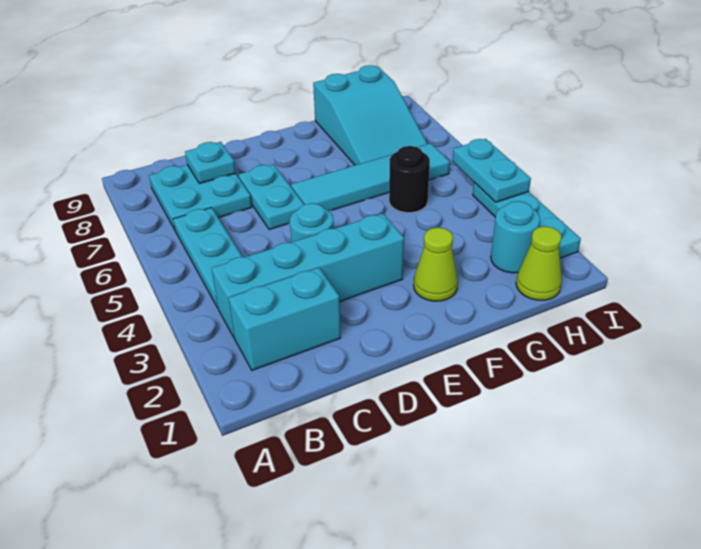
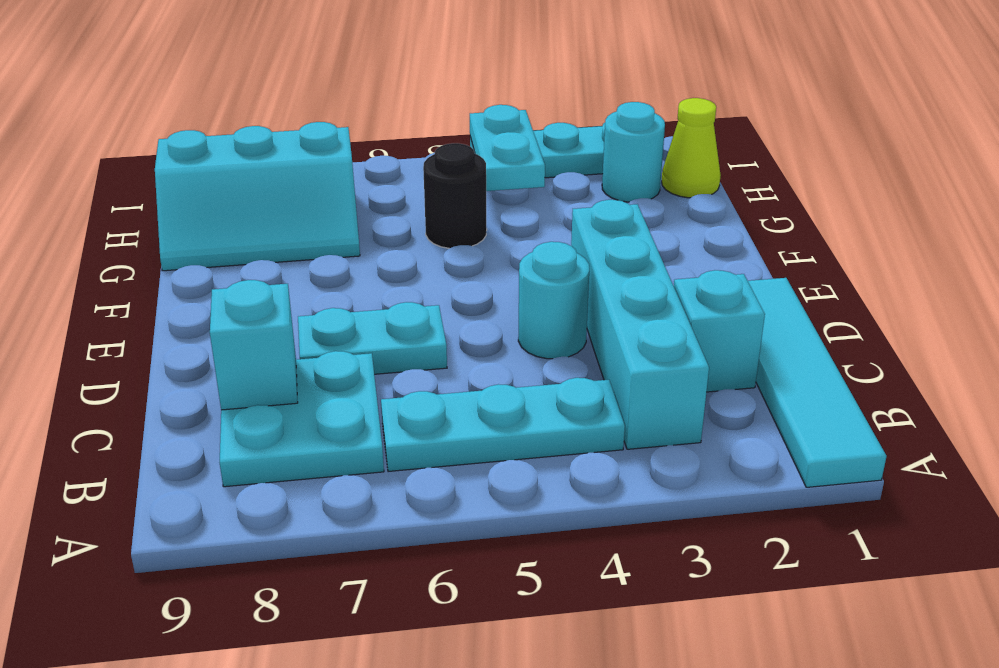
cyan brick B2:C2 level 1 -> cyan brick C2 level 1
cyan plate C8 level 2 -> cyan brick C8 level 2
cyan tile E6:H6 level 1 -> cyan tile A1:D1 level 1
lime cone F2 level 1 -> none
cyan slope G7:H9 level 1 top 9 -> cyan slope G7:H9 level 1 top H
cyan plate I4:I5 level 2 -> cyan plate H4:I4 level 2

